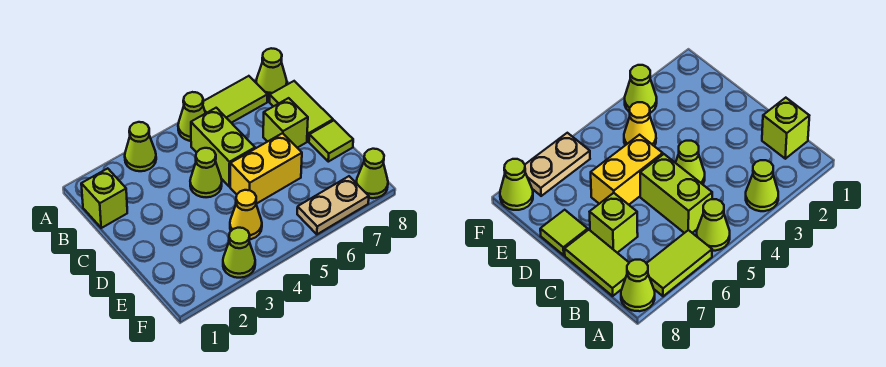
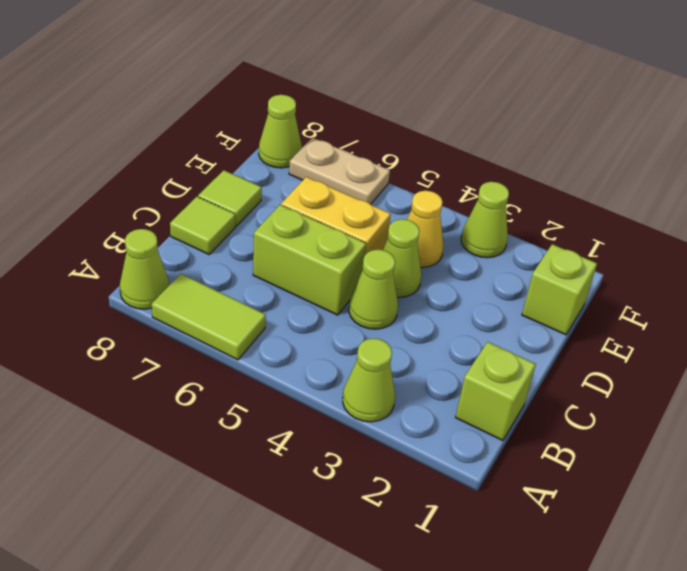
lime cone A5 level 1 -> lime cone D4 level 1
lime brick B5:C5 level 1 -> lime brick C5:C6 level 1
lime tile B8:C8 level 1 -> lime tile C8 level 1
lime brick C7 level 1 -> lime brick E1 level 1

